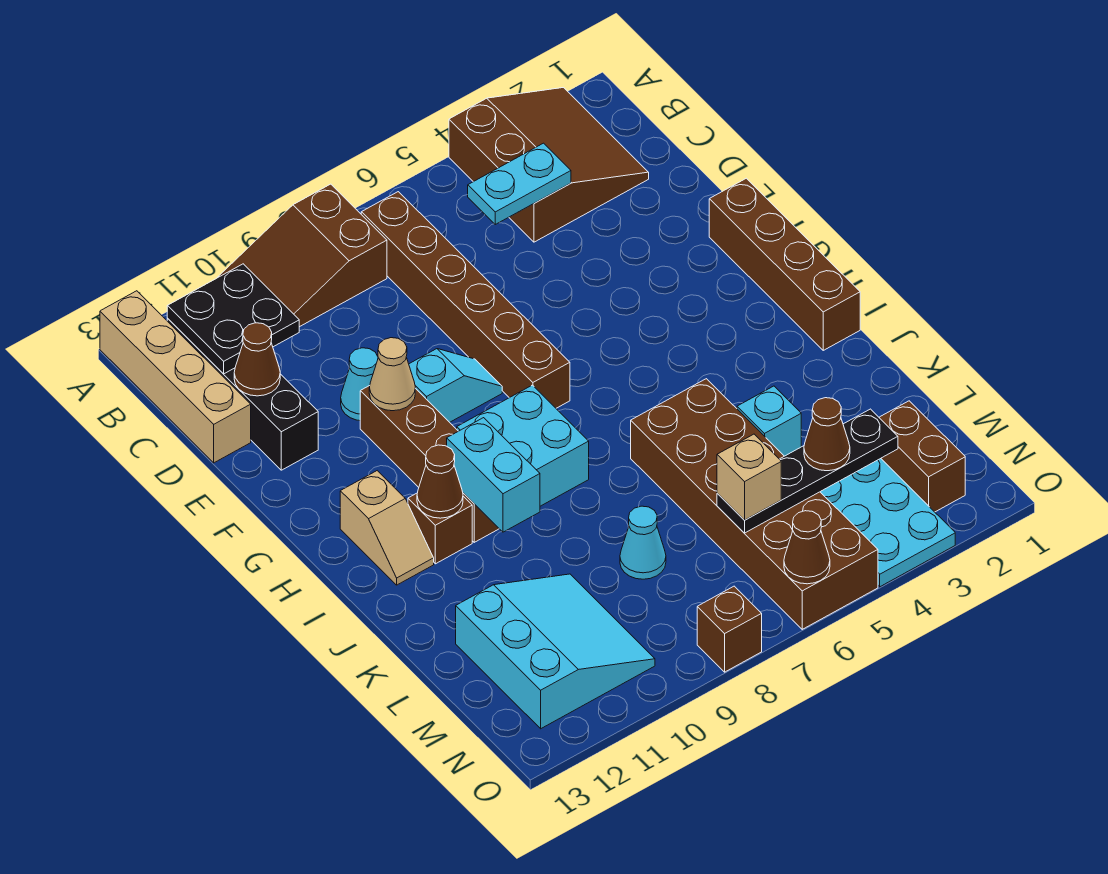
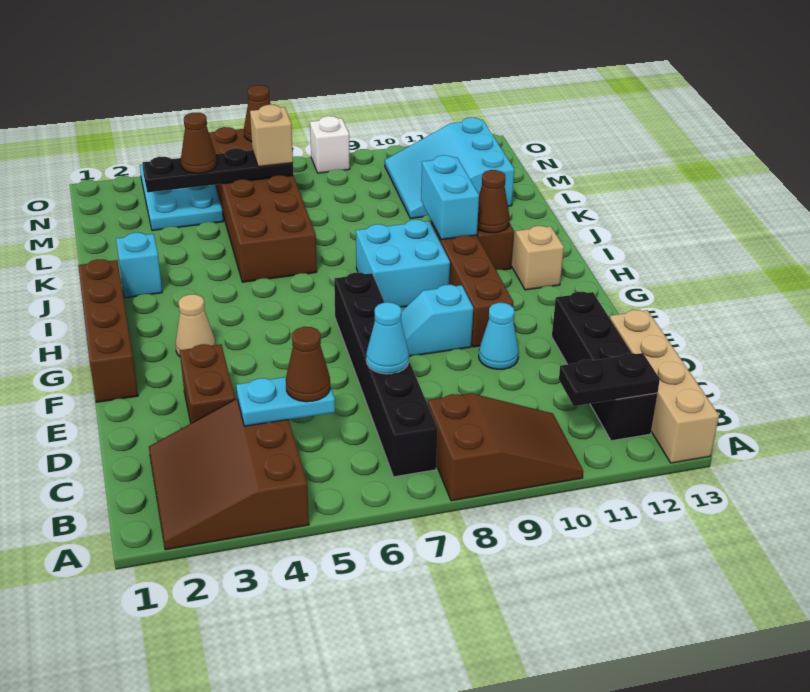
brown brick B7:G7 level 1 -> black brick B7:G7 level 1
black plate B11:C12 level 2 -> black plate B11:B12 level 2
brown cone D12 level 2 -> brown cone C5 level 3
tan cone F10 level 2 -> tan cone G3 level 1
cyan brick K4 level 1 -> cyan brick J2 level 1
cyan cone L8 level 1 -> cyan cone D7 level 2
brown brick M2:N2 level 1 -> brown brick D3:E3 level 1
brown brick O8 level 1 -> white brick O8 level 1

